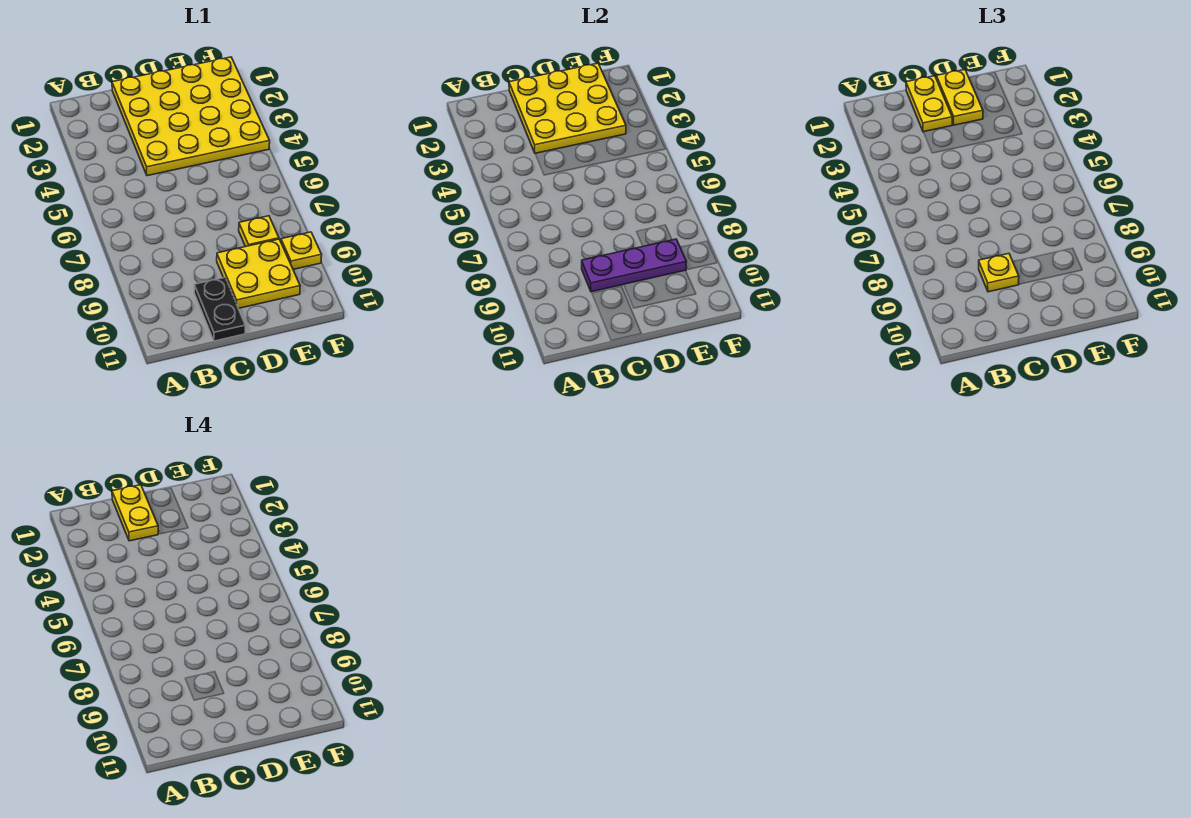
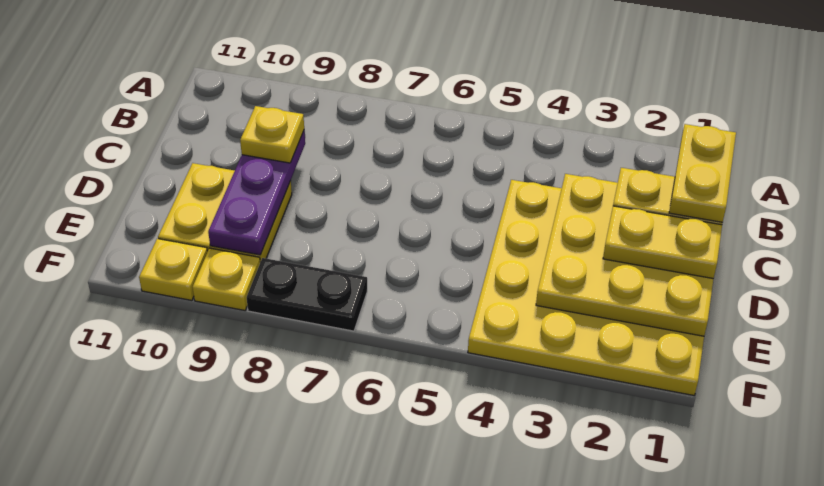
yellow plate C1:C2 level 4 -> yellow plate B1:C1 level 4
black plate C10:C11 level 1 -> black plate F7:F8 level 1
yellow plate E8 level 1 -> yellow plate F10 level 1

